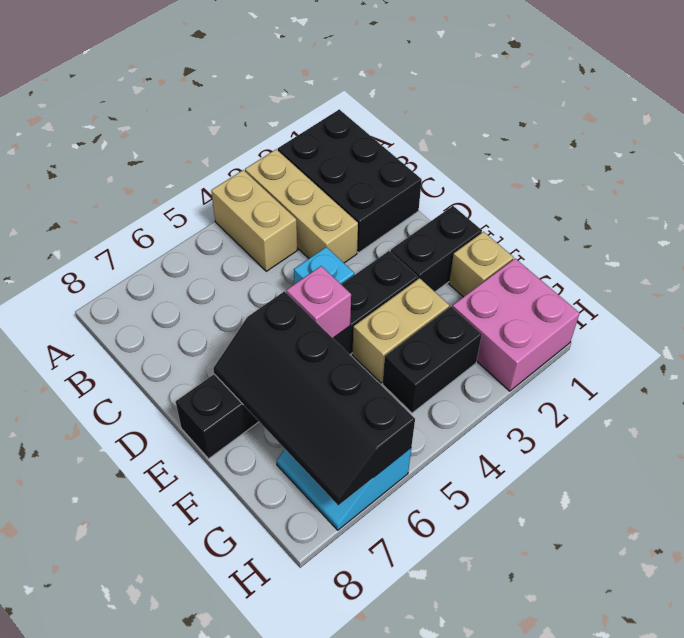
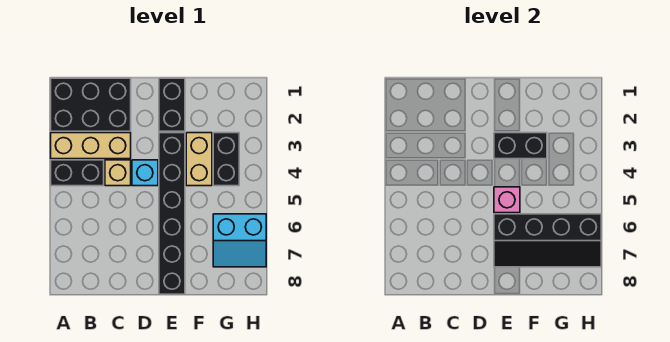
tan brick A4:B4 level 1 -> black brick A4:B4 level 1
none -> black brick E3:F3 level 2
tan brick F1 level 1 -> tan brick C4 level 1
pink brick G1:H2 level 1 -> none

